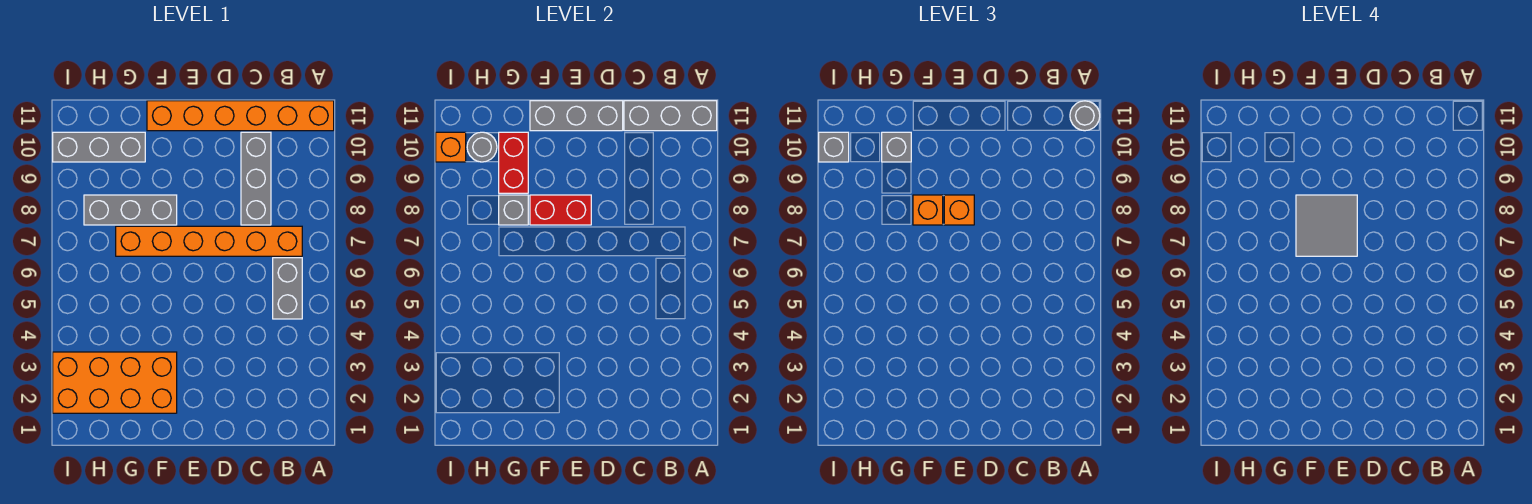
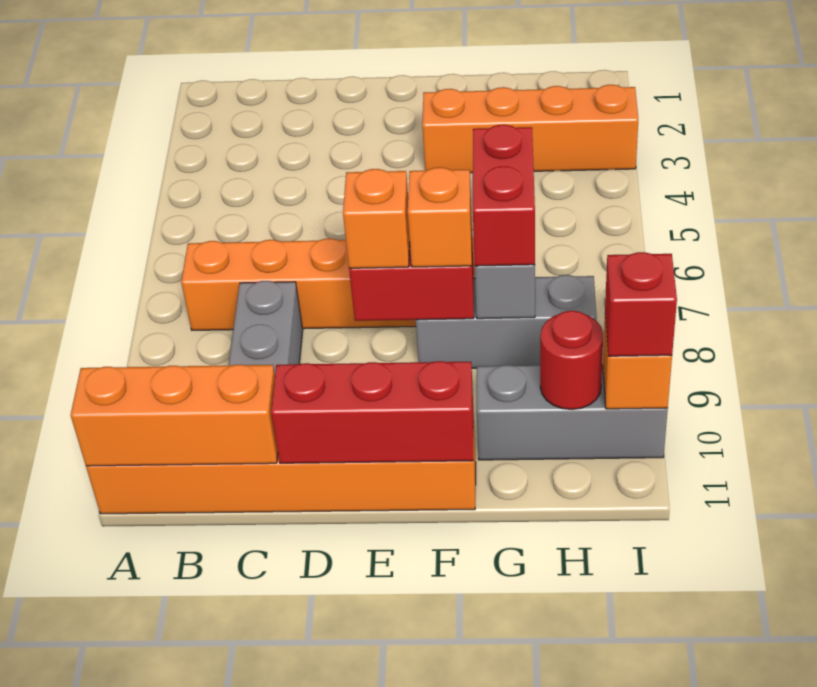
grey brick A11:C11 level 2 -> orange brick A11:C11 level 2
grey round brick A11 level 3 -> none
grey brick B5:B6 level 1 -> none
grey brick D11:F11 level 2 -> red brick D11:F11 level 2
grey tile E7:F8 level 4 -> none
orange brick F2:I3 level 1 -> orange brick F3:I3 level 1
red brick G9:G10 level 2 -> red brick G7:G8 level 3
grey brick G10 level 3 -> none
grey round brick H10 level 2 -> red round brick H10 level 2
grey brick I10 level 3 -> red brick I10 level 3

